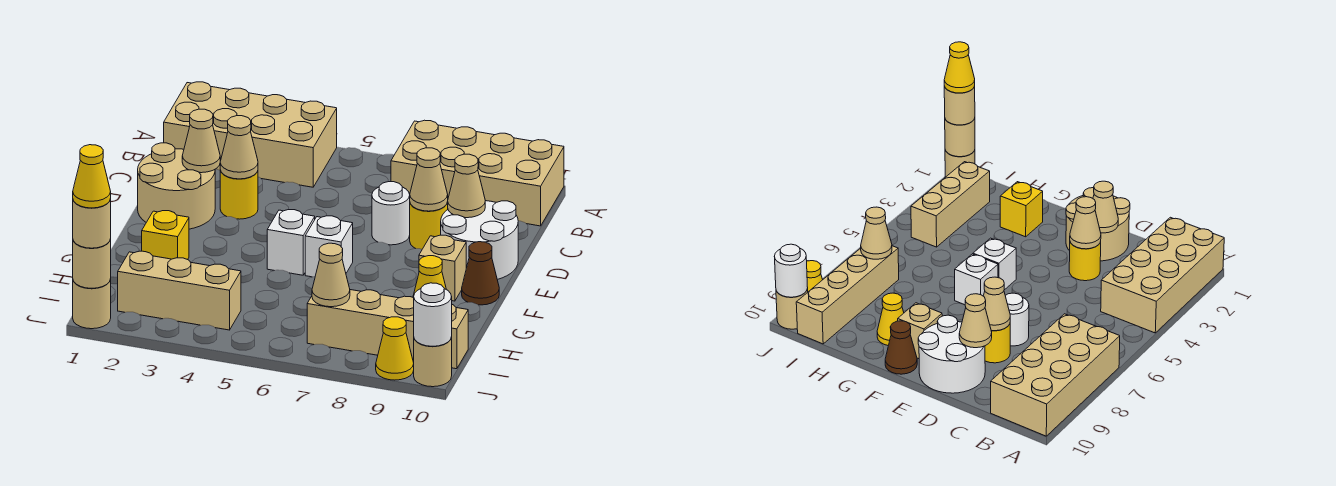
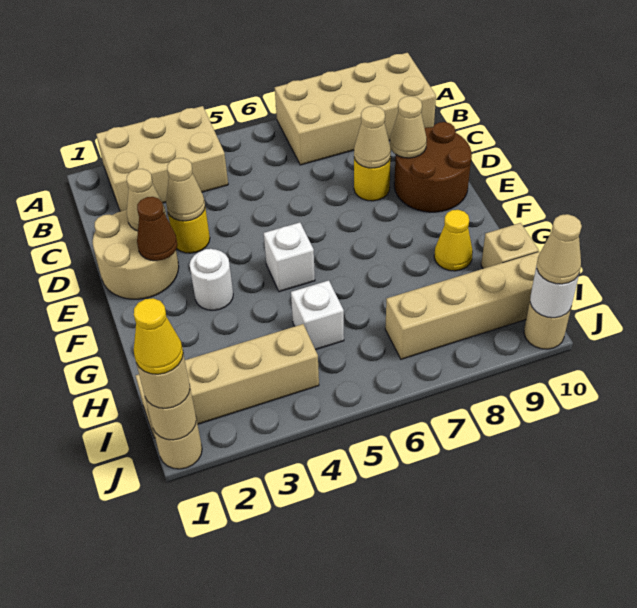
tan brick A1:B4 level 1 -> tan brick A2:B4 level 1
white round brick D7 level 1 -> white round brick F3 level 1
white round brick D9:E10 level 1 -> brown round brick D9:E10 level 1
white brick F6 level 1 -> white brick H5 level 1
tan brick F9 level 1 -> tan brick H10 level 1
brown cone F10 level 1 -> brown cone E2 level 2
yellow brick G2 level 1 -> none
tan brick I2:I4 level 1 -> tan brick I1:I4 level 1
tan cone I7 level 2 -> tan cone J10 level 3
yellow cone J9 level 1 -> none

